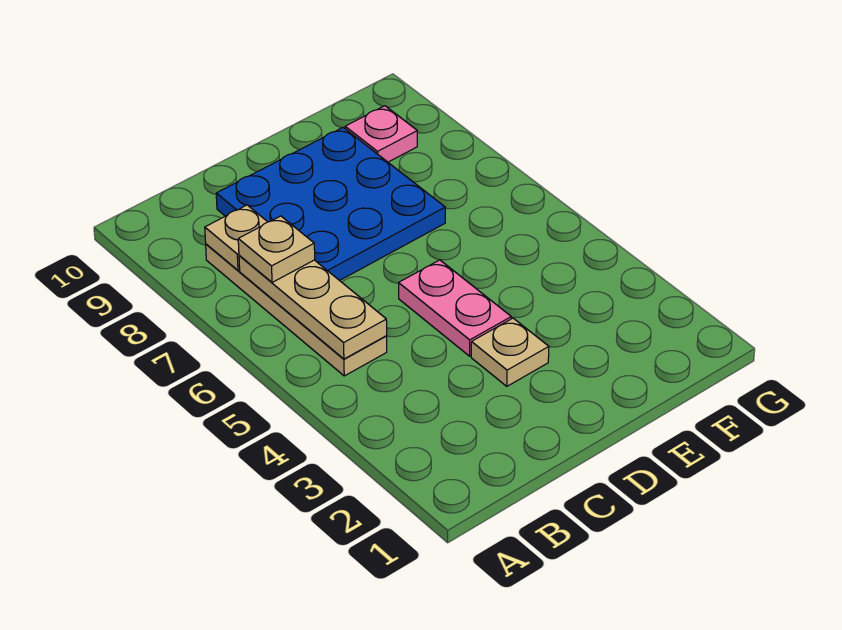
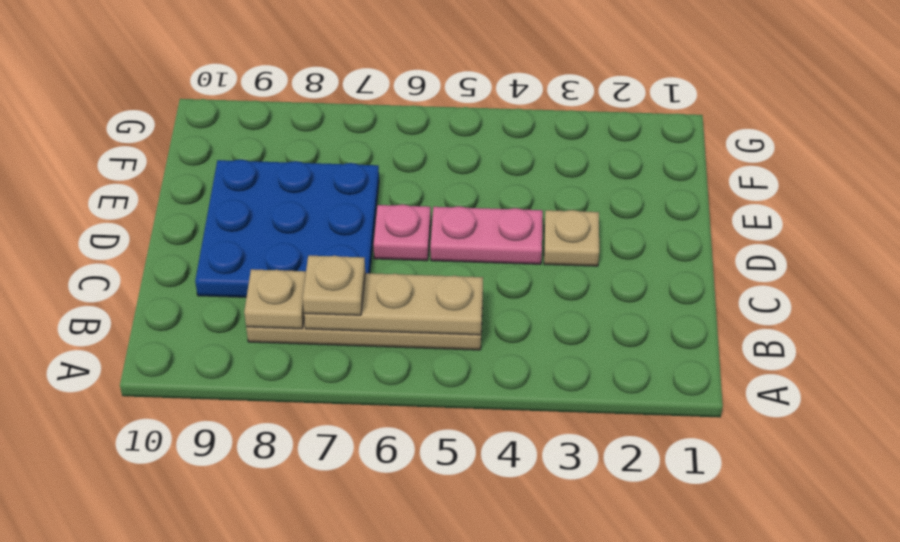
pink plate F9 level 1 -> pink plate D6 level 1

